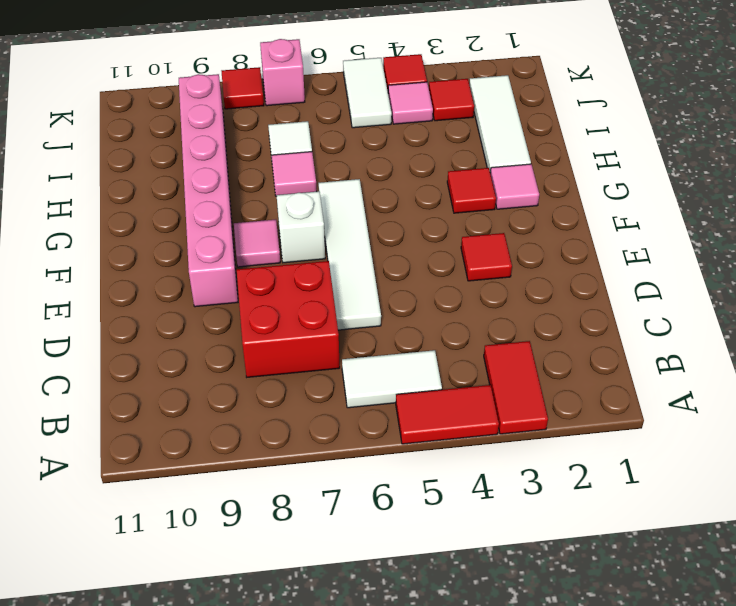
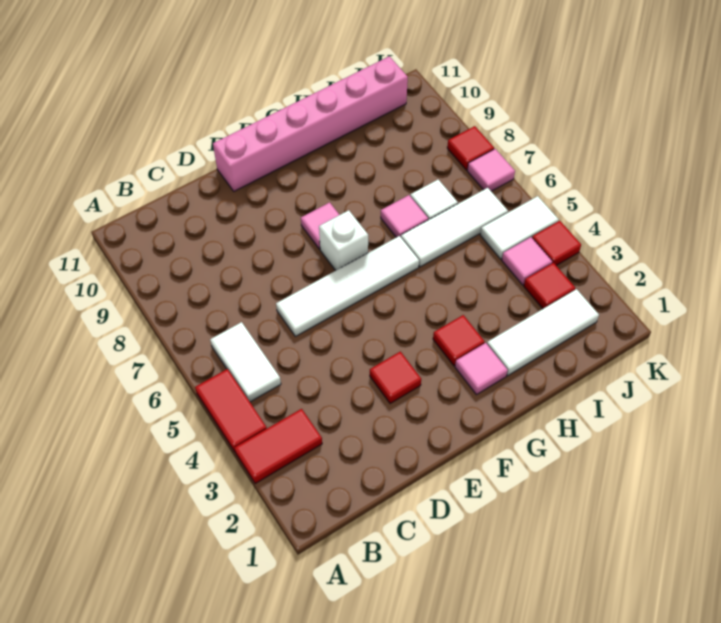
red brick C7:D8 level 1 -> none
pink brick E9:J9 level 1 -> pink brick E11:J11 level 1
none -> white tile H6:J6 level 1
pink brick K7 level 1 -> pink tile K7 level 1

